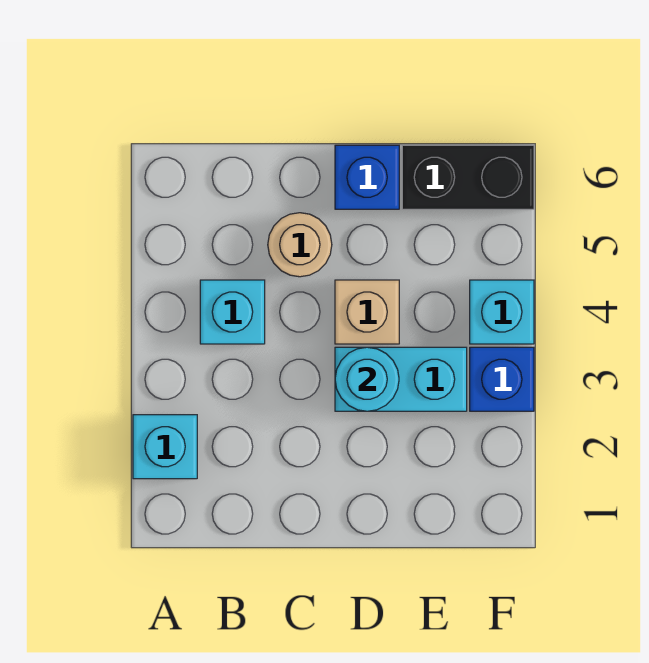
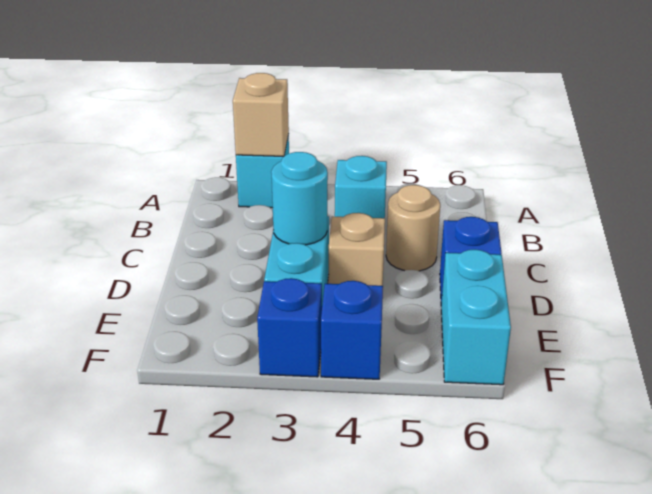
none -> tan brick A2 level 2
black brick E6:F6 level 1 -> cyan brick E6:F6 level 1
cyan brick F4 level 1 -> blue brick F4 level 1

